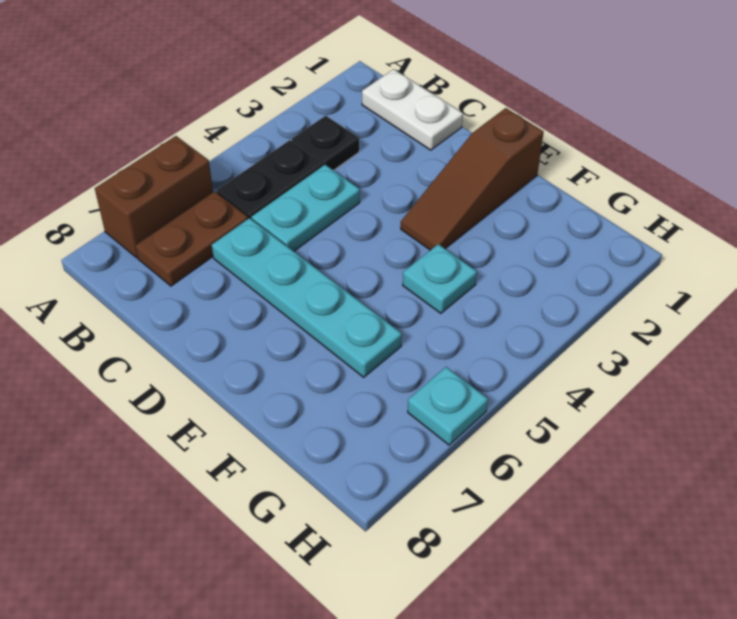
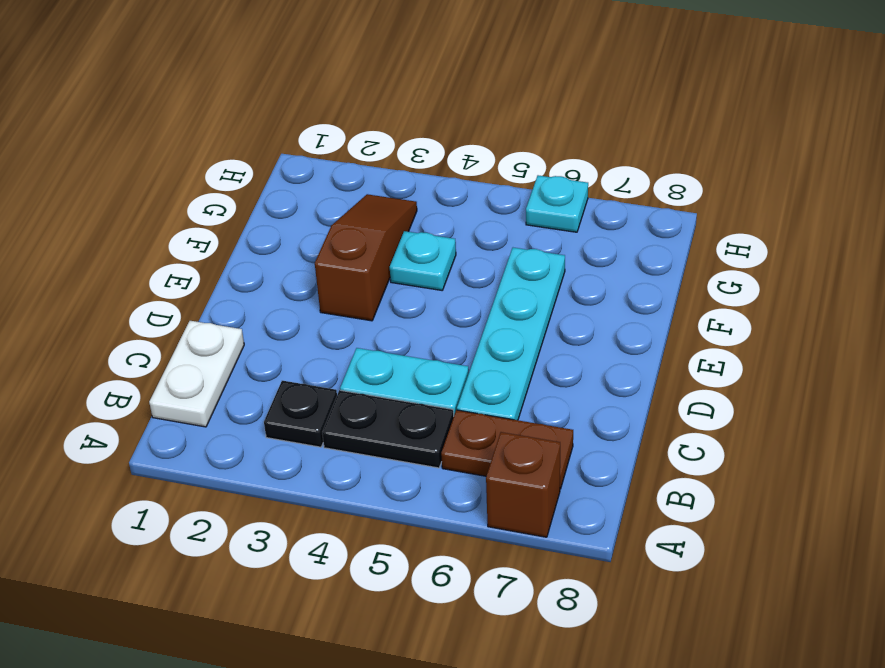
brown brick A6:A7 level 1 -> brown brick A7 level 1
brown slope E1:E3 level 1 top 1 -> brown slope E3:G3 level 1 top E

